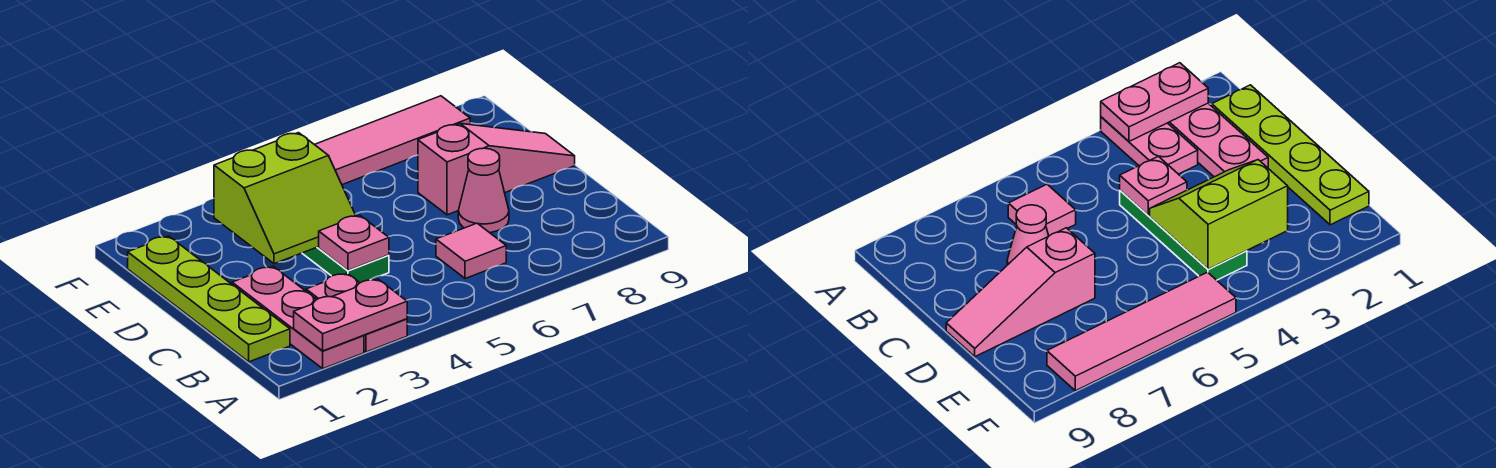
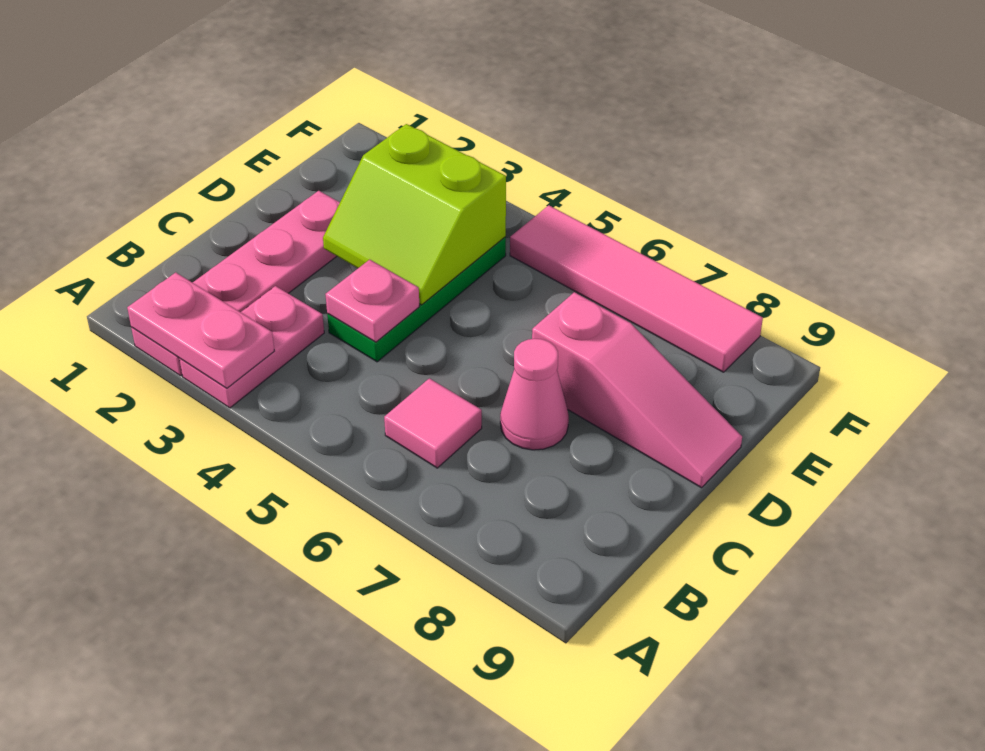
pink plate A2:C2 level 1 -> pink plate A2:D2 level 1
lime plate B1:E1 level 1 -> none

